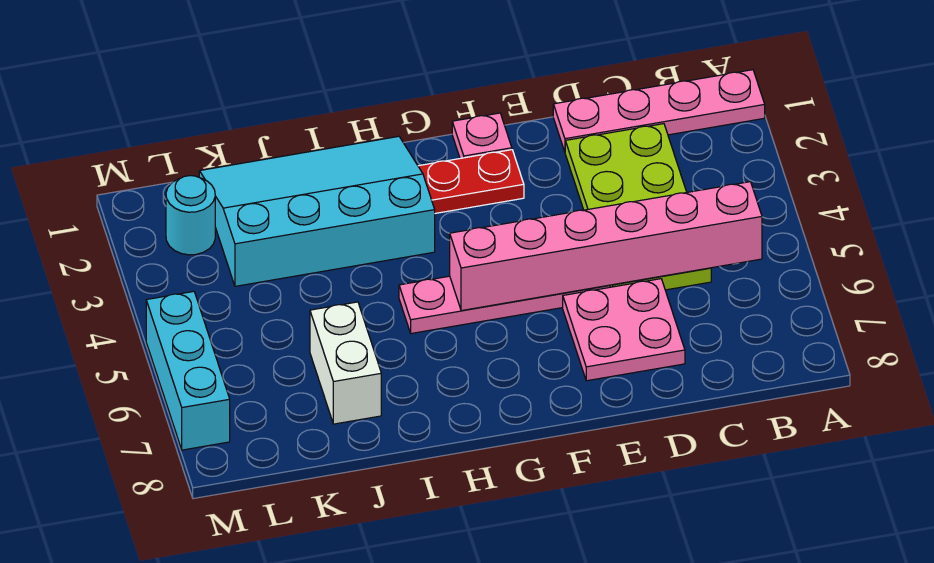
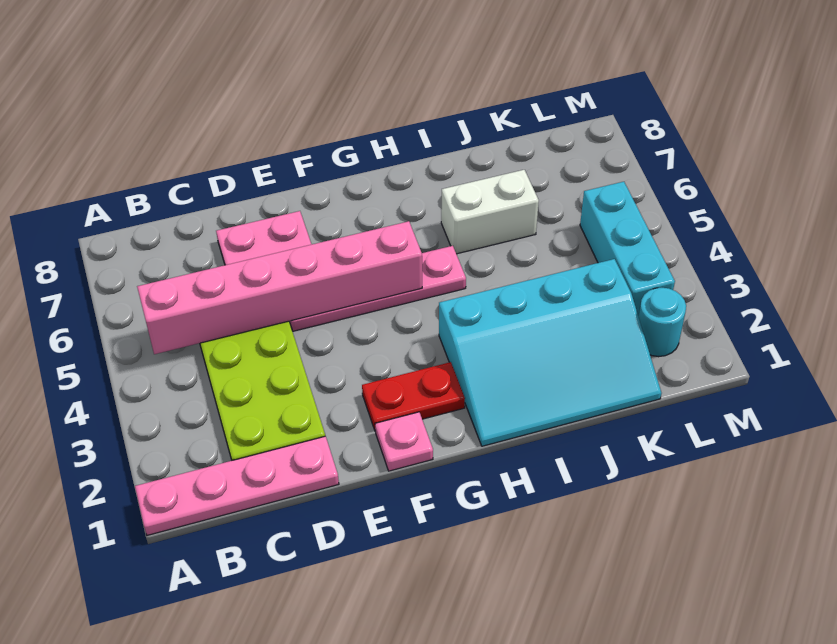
white brick J6:J7 level 1 -> white brick I6:J6 level 1
cyan brick M5:M7 level 1 -> cyan brick L3:L5 level 1

